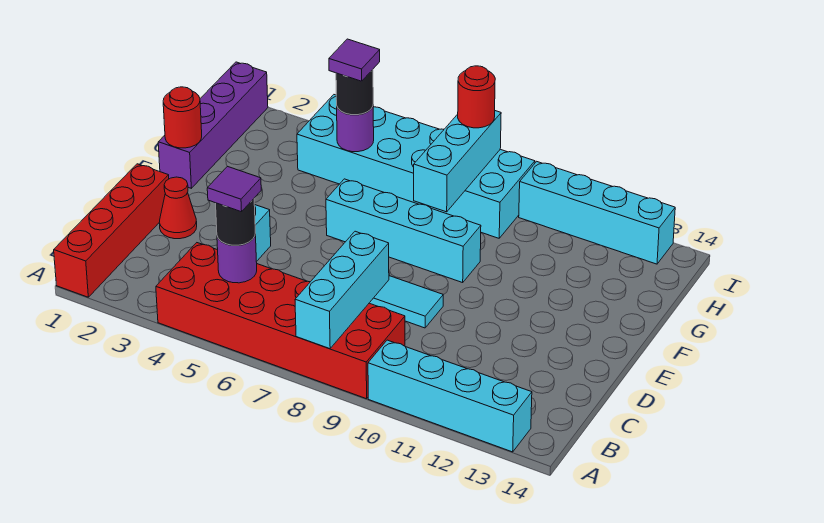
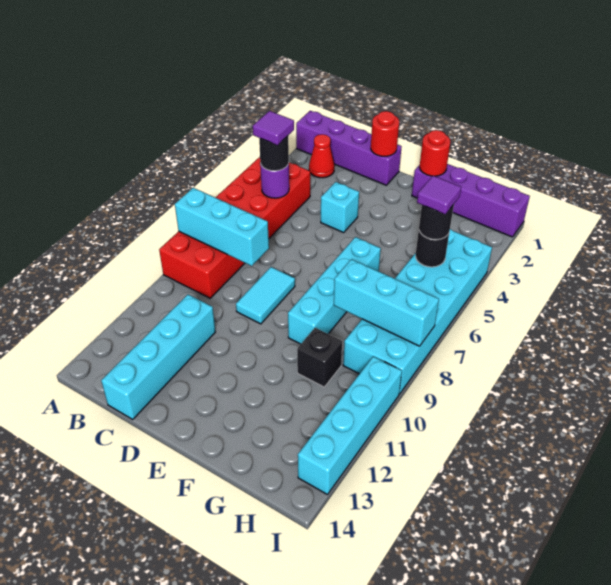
red brick A1:D1 level 1 -> purple brick A1:D1 level 1
cyan brick A10:A13 level 1 -> cyan brick C11:C14 level 1
red cone D2 level 1 -> red cone B2 level 1
none -> black brick G10 level 1
purple round brick H5 level 2 -> black round brick H5 level 2
red round brick I8 level 3 -> red round brick D1 level 2

